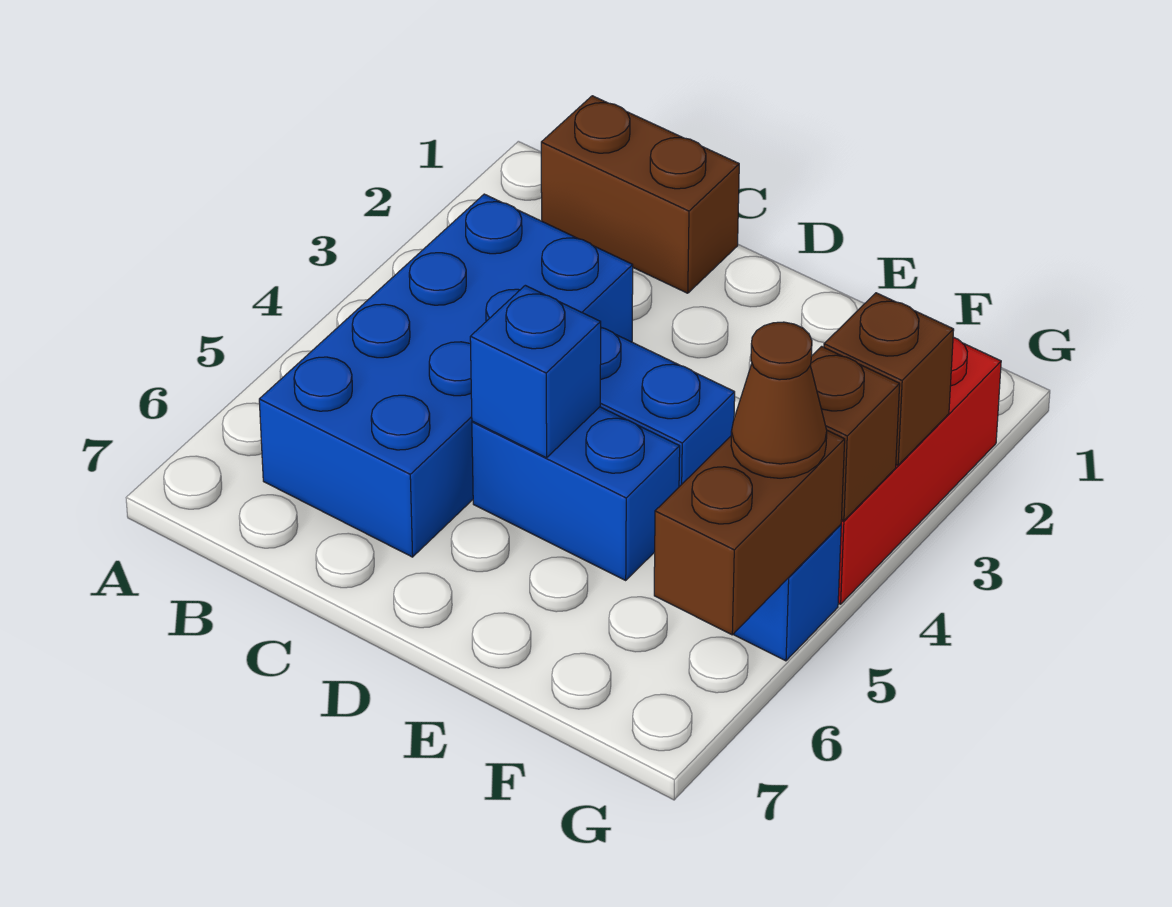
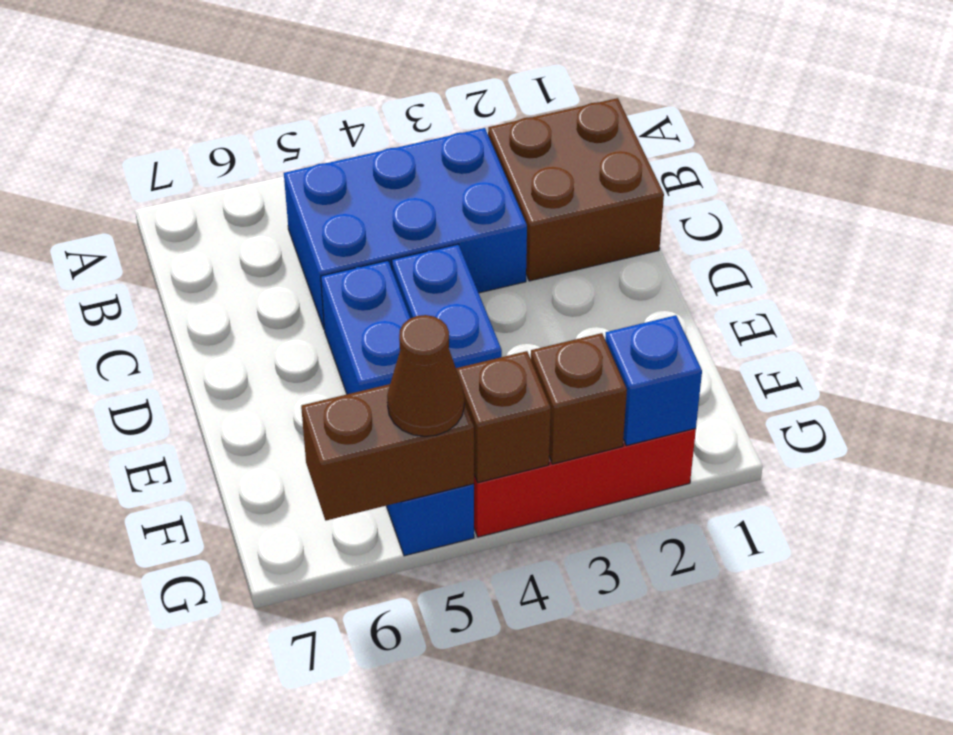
brown brick B1:C1 level 1 -> brown brick B1:C2 level 1
blue brick B3:C6 level 1 -> blue brick B3:C5 level 1
blue brick D5 level 2 -> blue brick G2 level 2

